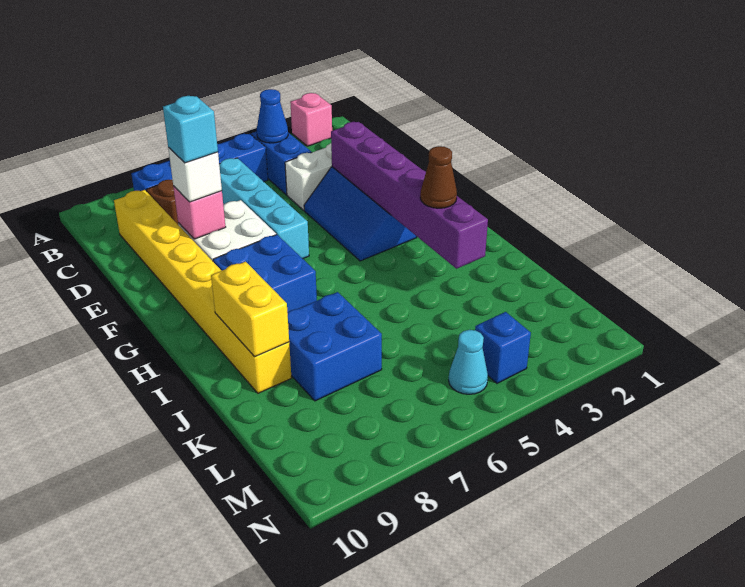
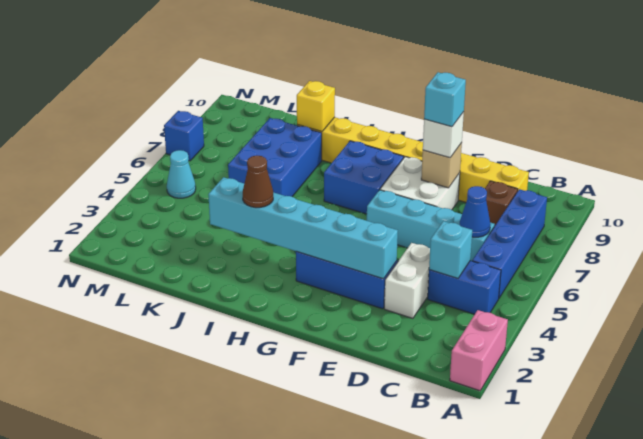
pink brick A2 level 1 -> pink brick A1:A2 level 1
blue cone B4 level 2 -> blue cone C6 level 2
none -> cyan brick C4 level 2
purple brick E3:J3 level 2 -> cyan brick E3:J3 level 2
pink brick E8 level 2 -> tan brick E8 level 2
yellow brick I9:J9 level 2 -> yellow brick J9 level 2
blue brick J7:K8 level 1 -> blue brick J6:K8 level 1
blue brick M4 level 1 -> blue brick N7 level 1

